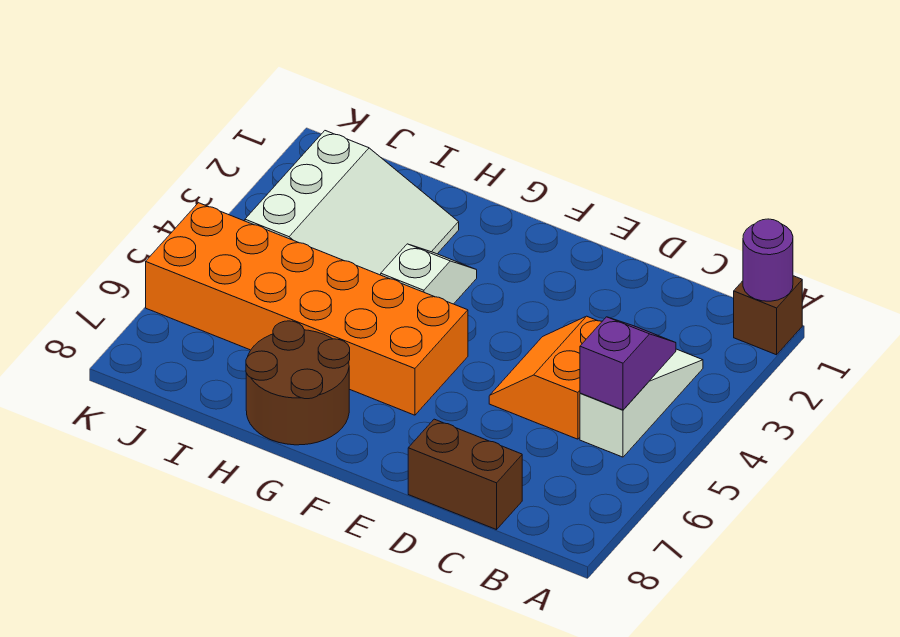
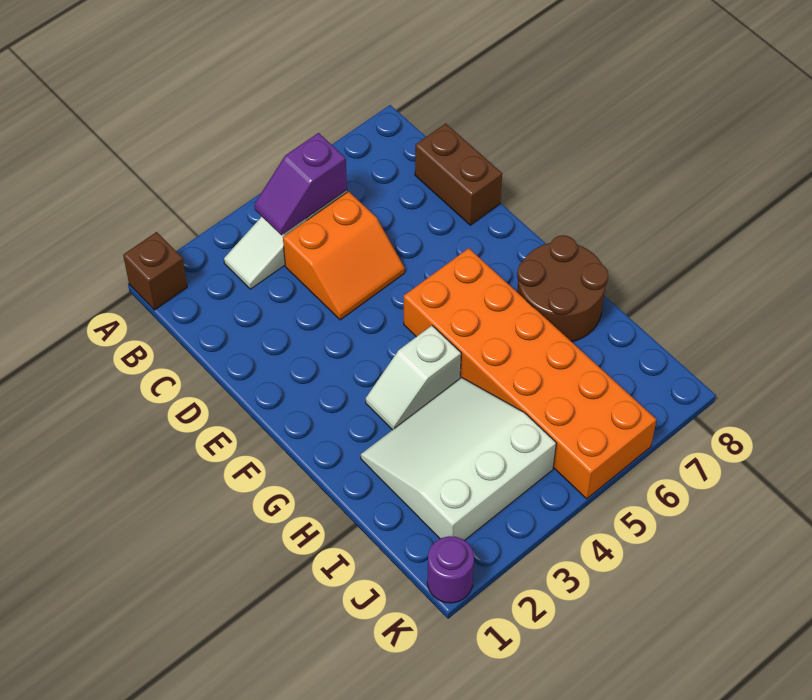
purple round brick A1 level 2 -> purple round brick K1 level 1

